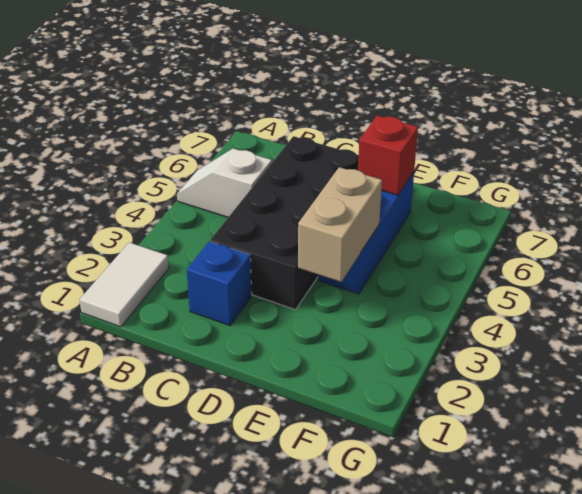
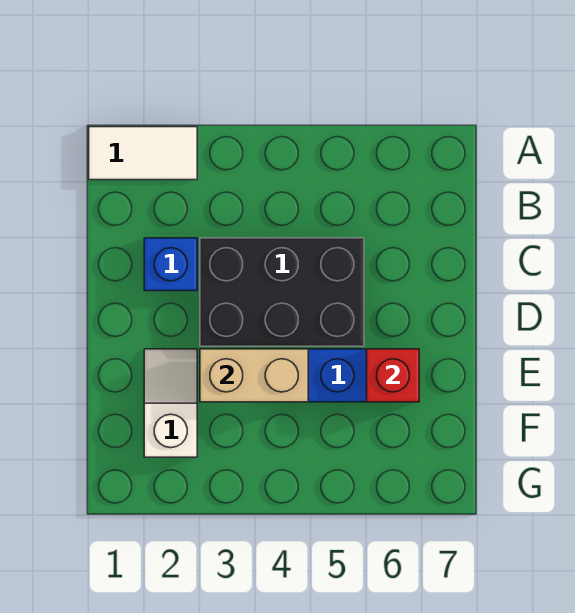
white slope A5:B5 level 1 top B -> white slope E2:F2 level 1 top F
black brick C3:D6 level 1 -> black brick C3:D5 level 1

